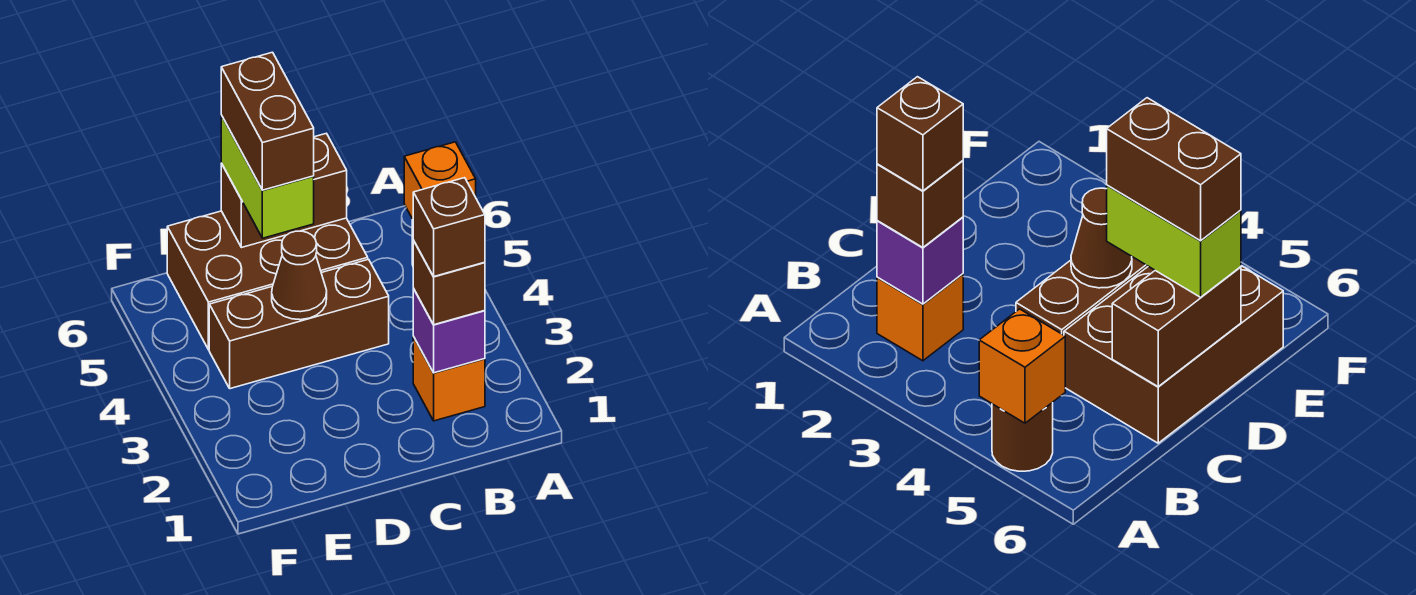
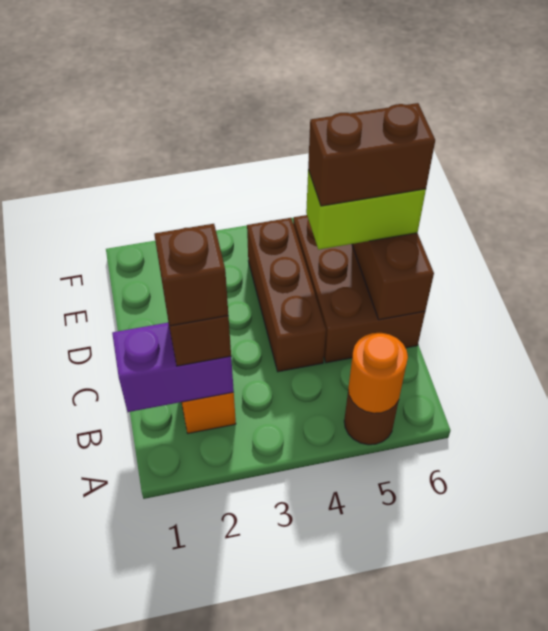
orange brick A5 level 2 -> orange round brick A5 level 2
purple brick B2 level 2 -> purple brick B1:B2 level 2
brown cone D4 level 2 -> none

